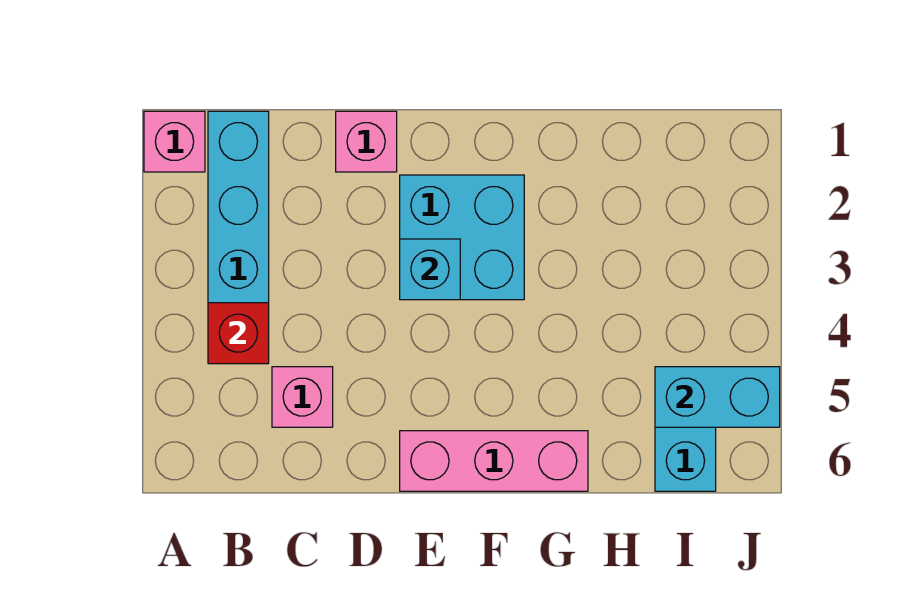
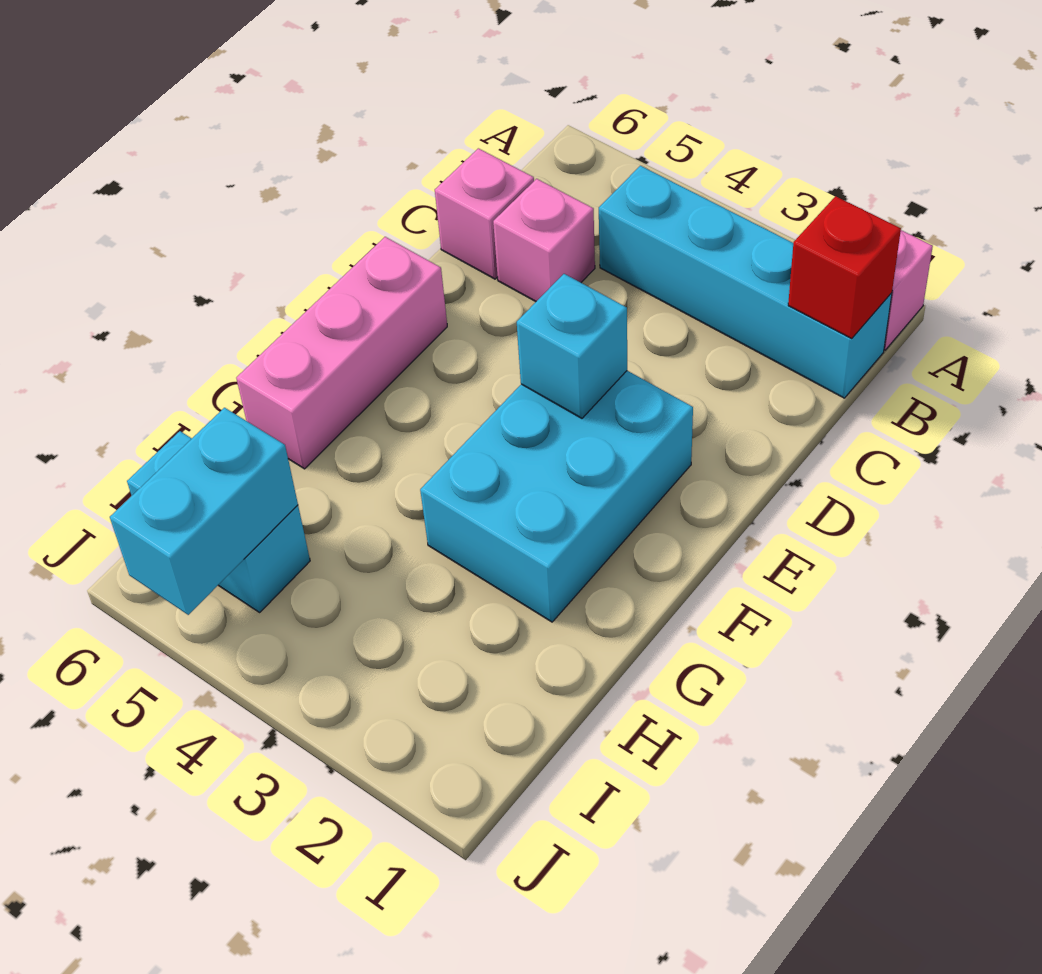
red brick B4 level 2 -> red brick B1 level 2
pink brick D1 level 1 -> pink brick C6 level 1
cyan brick E2:F3 level 1 -> cyan brick E2:G3 level 1

